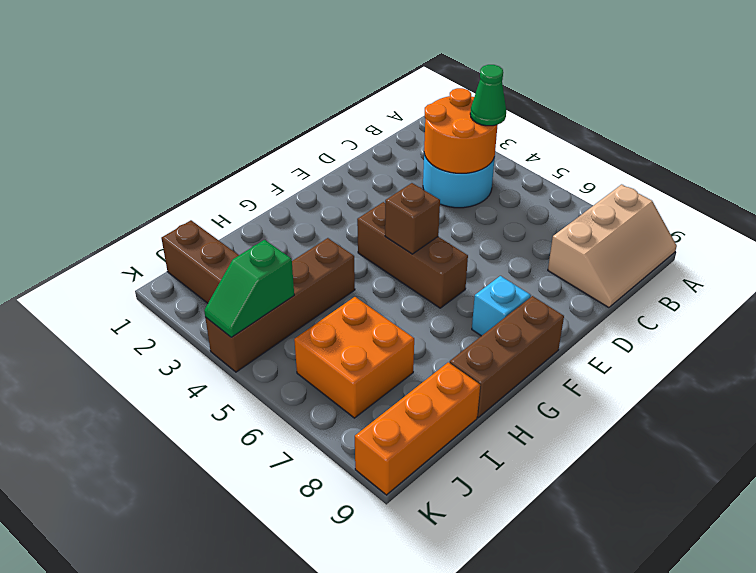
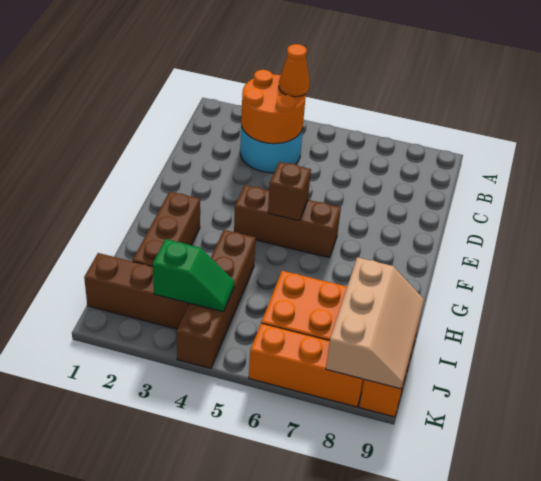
tan slope A8:C9 level 1 top 8 -> tan slope I8:K9 level 2 top 8
green cone B4 level 3 -> orange cone B4 level 3
cyan brick F8 level 1 -> none
brown brick F9:H9 level 1 -> brown brick G2:I2 level 1
green slope J4:K4 level 2 top J -> green slope J3:J4 level 2 top 3
none -> orange brick K6:K8 level 1

